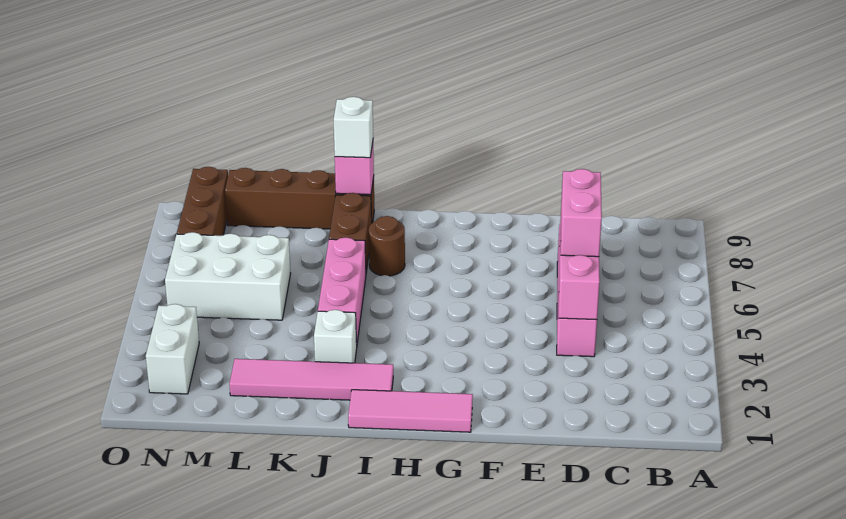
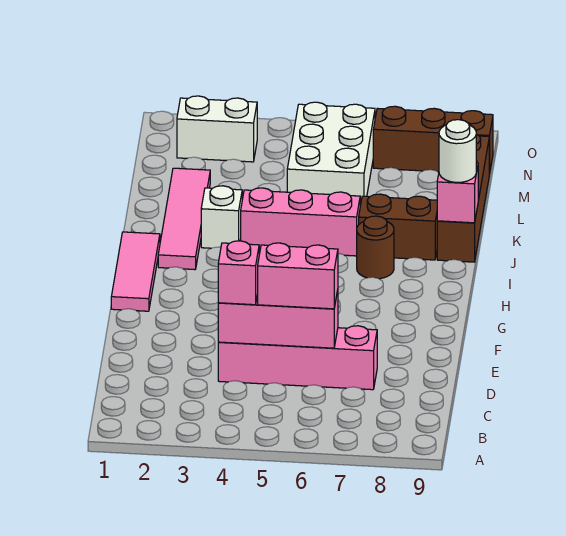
none -> pink brick D4 level 3
white brick J9 level 3 -> white round brick J9 level 3

